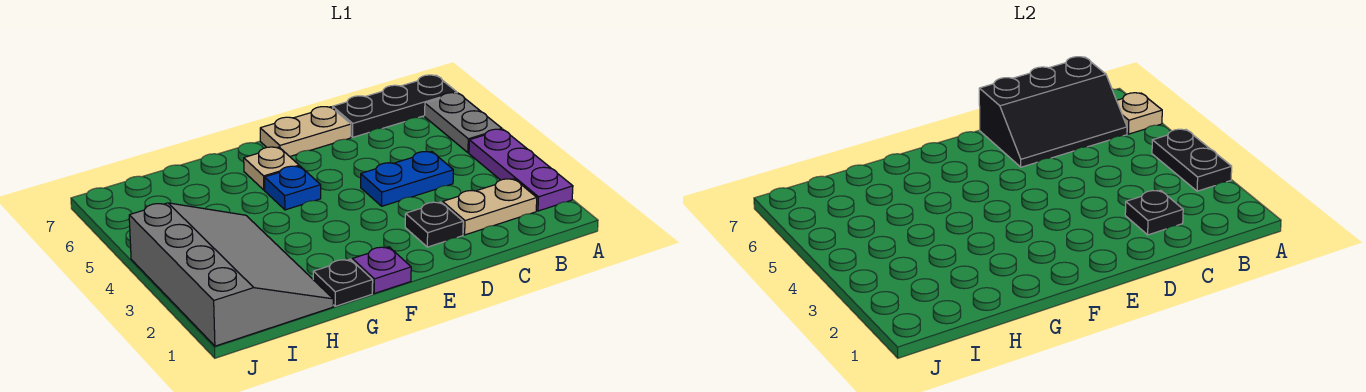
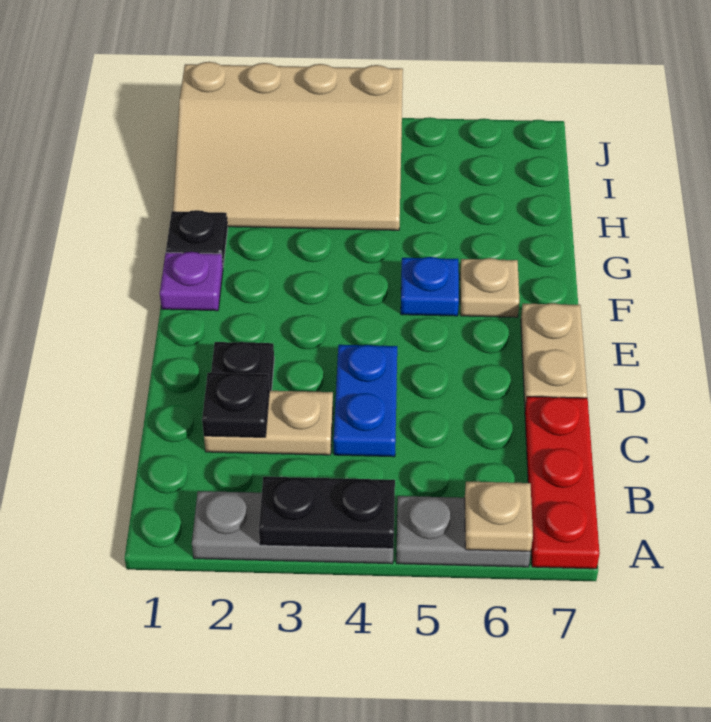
purple plate A2:A4 level 1 -> grey plate A2:A4 level 1
black plate A7:C7 level 1 -> red plate A7:C7 level 1
tan plate B2:C2 level 1 -> tan plate C2:C3 level 1
black slope B6:D7 level 2 top 7 -> none
grey slope H1:J4 level 1 top J -> tan slope H1:J4 level 1 top J

